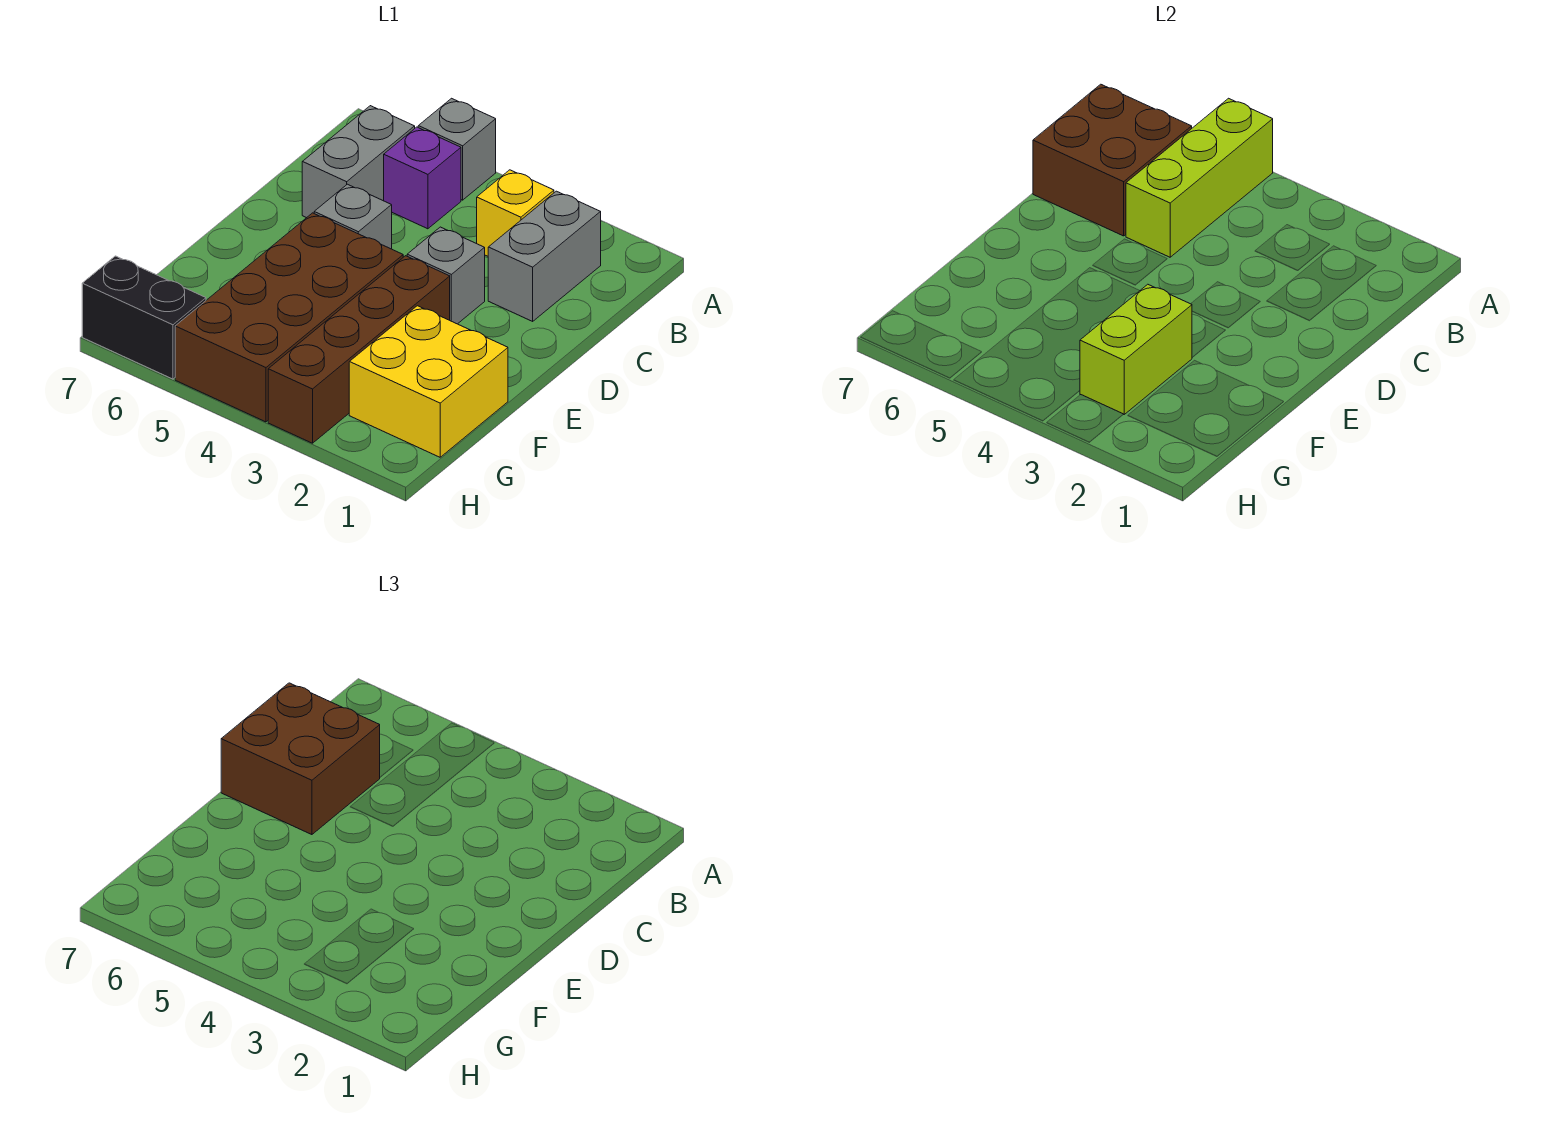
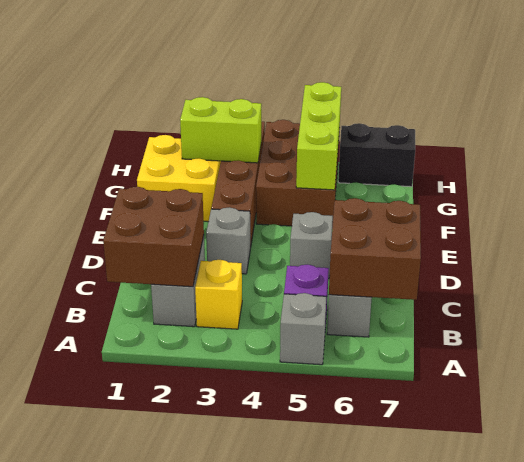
lime brick A5:C5 level 2 -> lime brick F5:H5 level 2
brown brick C6:D7 level 3 -> brown brick B1:C2 level 2
brown brick E4:H5 level 1 -> brown brick F4:H5 level 1
lime brick F3:G3 level 2 -> lime brick G2:G3 level 2

